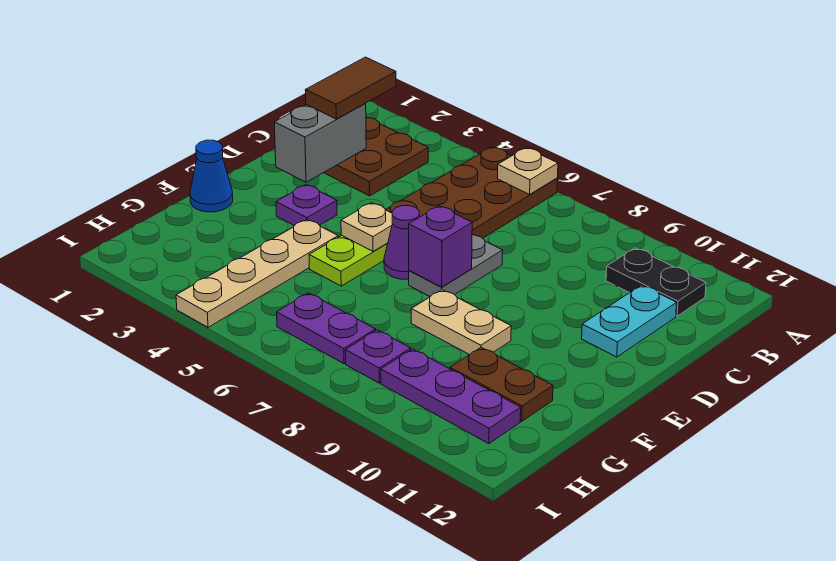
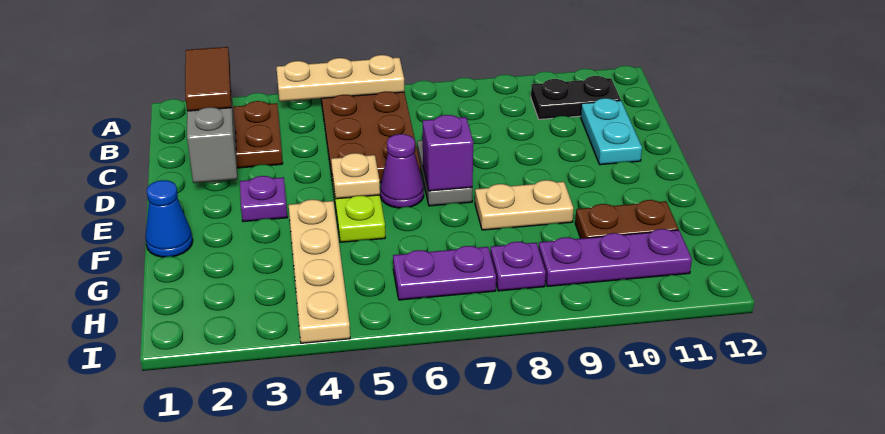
tan plate A6 level 2 -> tan plate A4:A6 level 2

